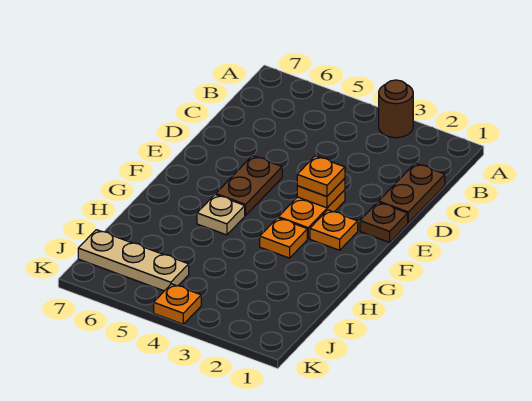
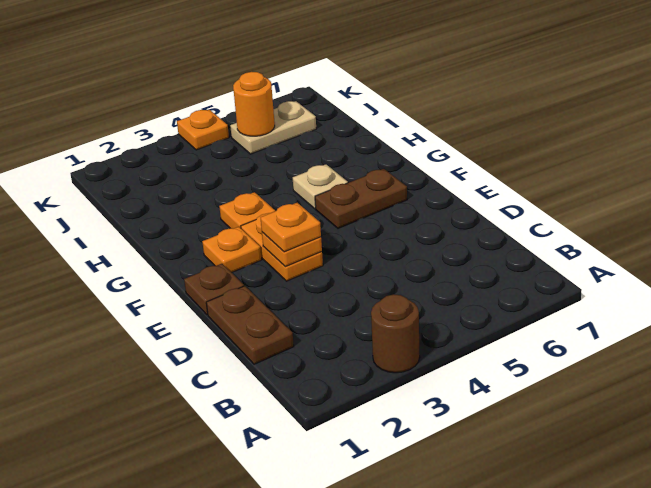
brown plate E5:F5 level 1 -> brown plate F5:F6 level 1
tan plate J5:J7 level 1 -> tan plate J5:J6 level 1
none -> orange round brick J5 level 2

